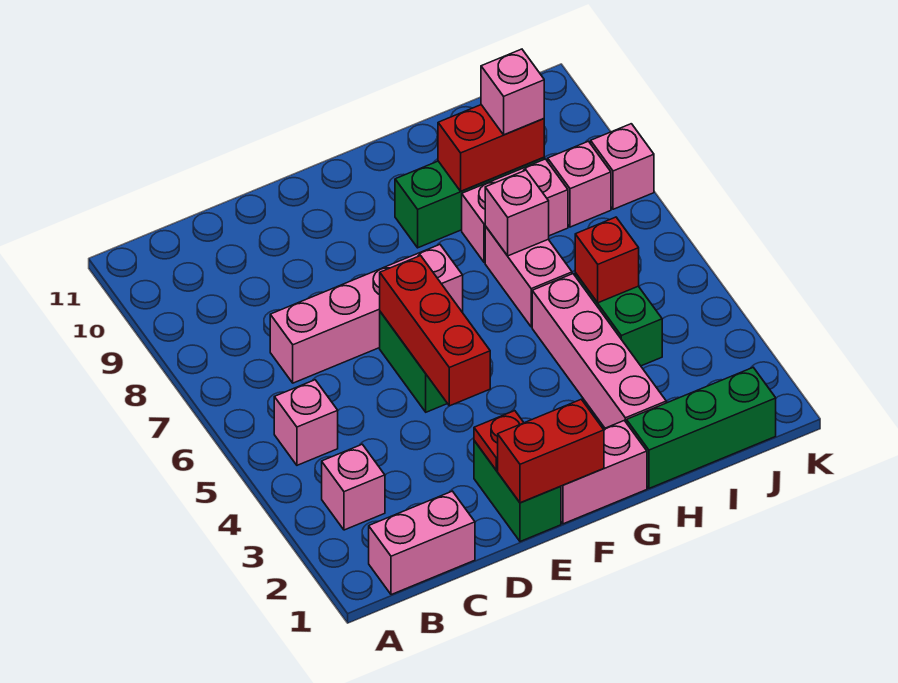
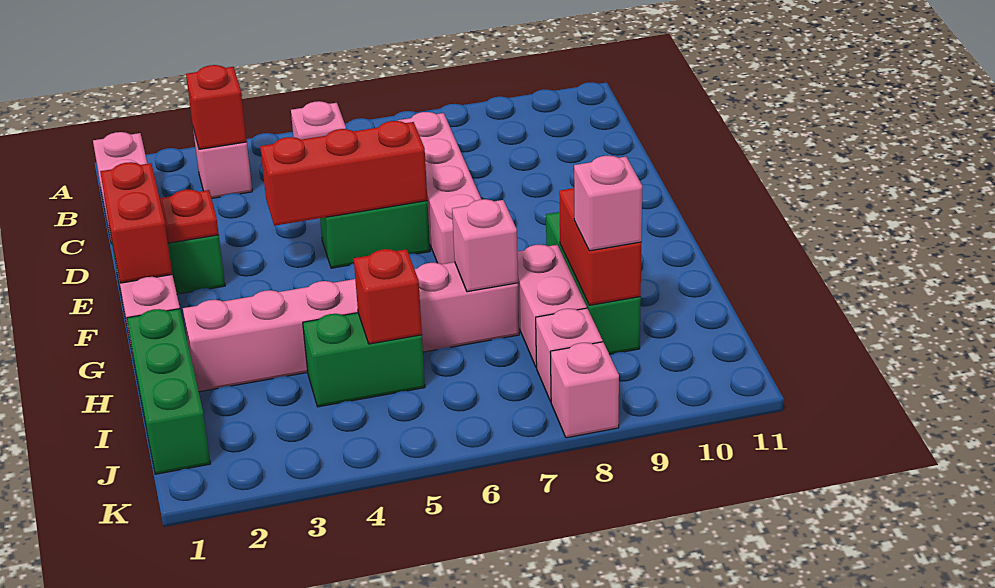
none -> red brick B3 level 2

